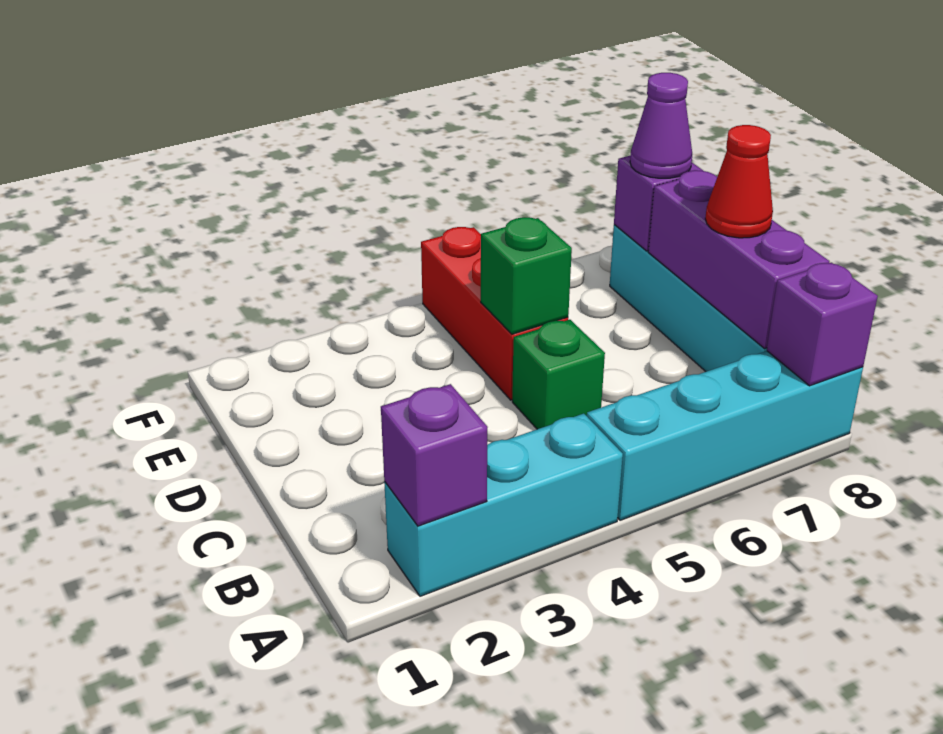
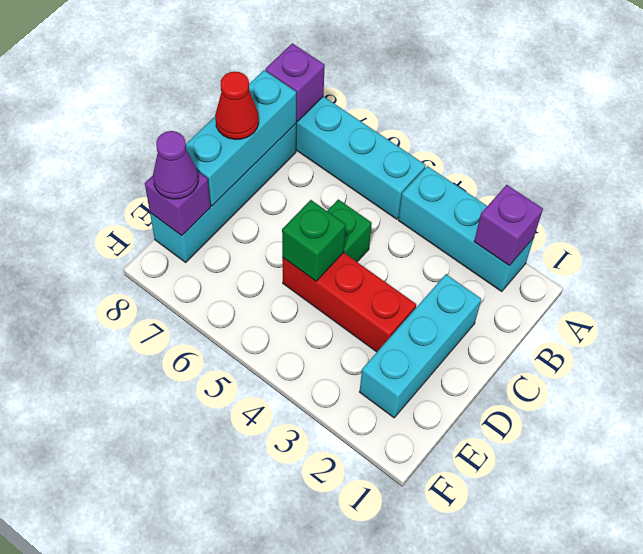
purple brick B8:D8 level 2 -> cyan brick B8:D8 level 2
none -> cyan brick C2:E2 level 1
red brick D5:F5 level 1 -> red brick D3:D5 level 1

